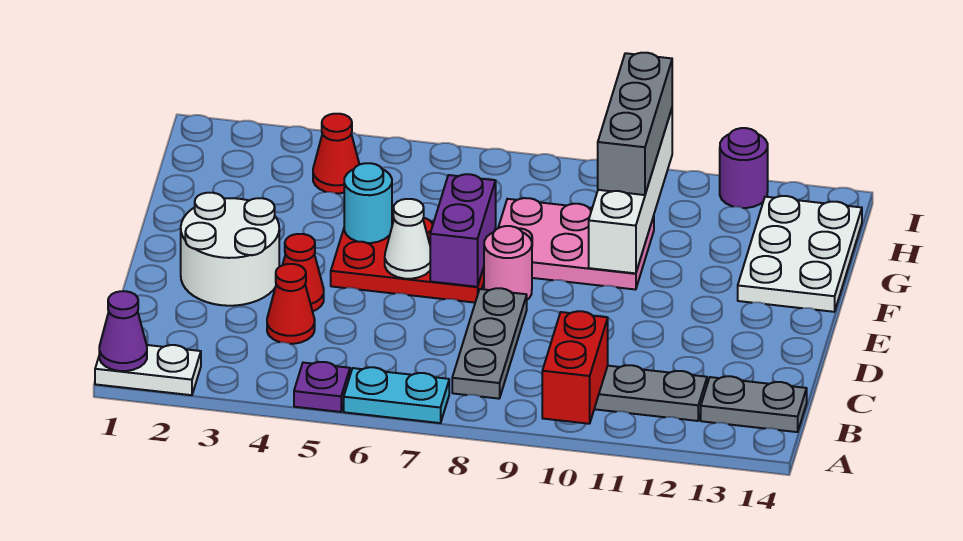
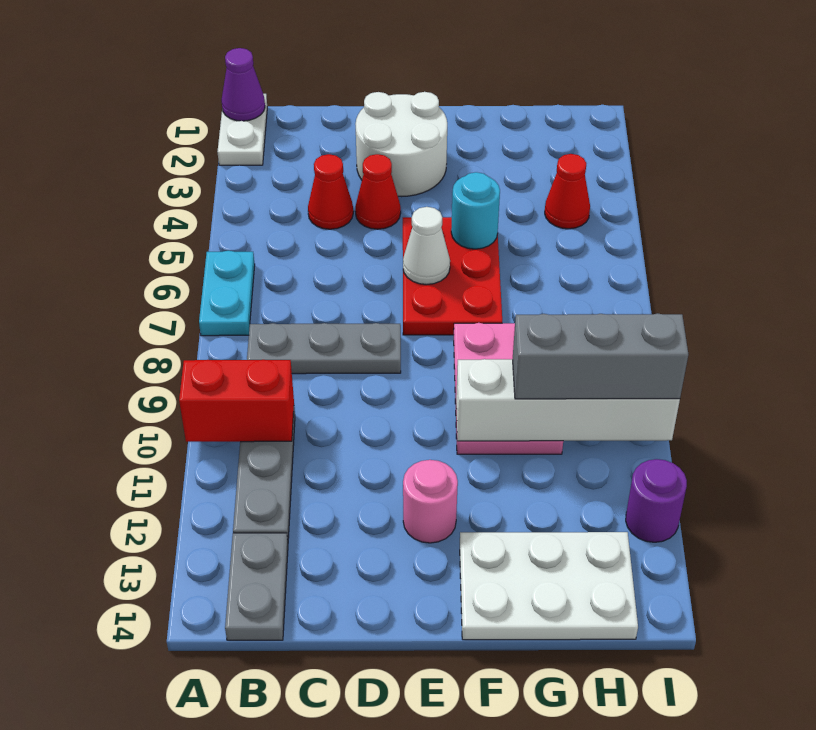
purple plate A5 level 1 -> none
purple brick E7:F7 level 2 -> none
pink round brick E8 level 1 -> pink round brick E12 level 1

